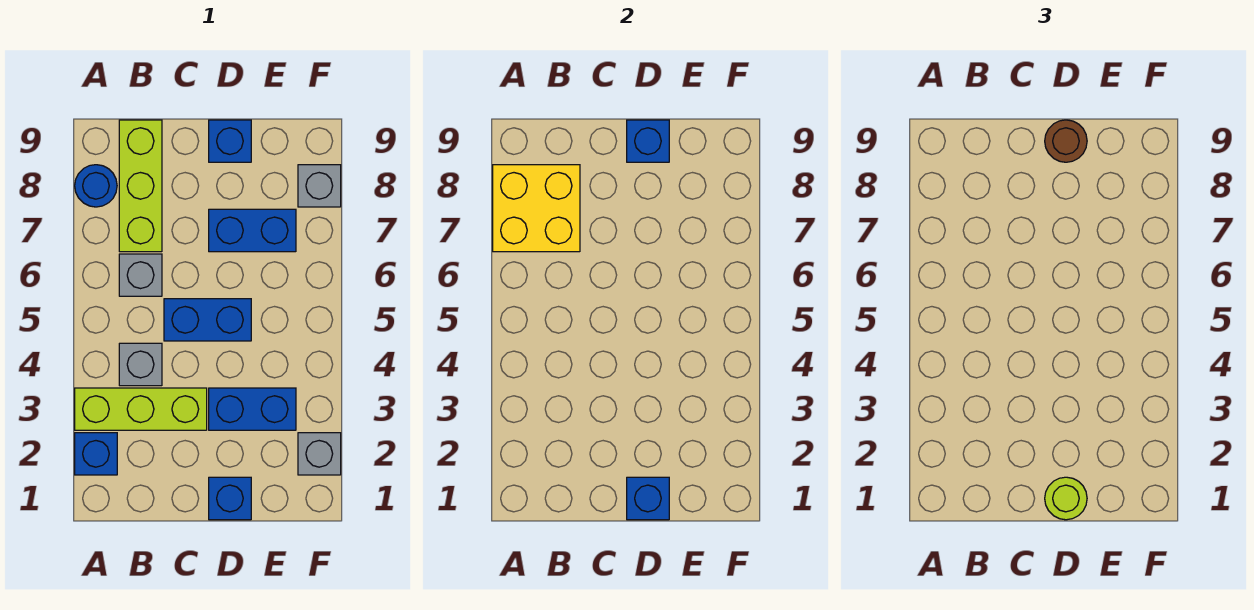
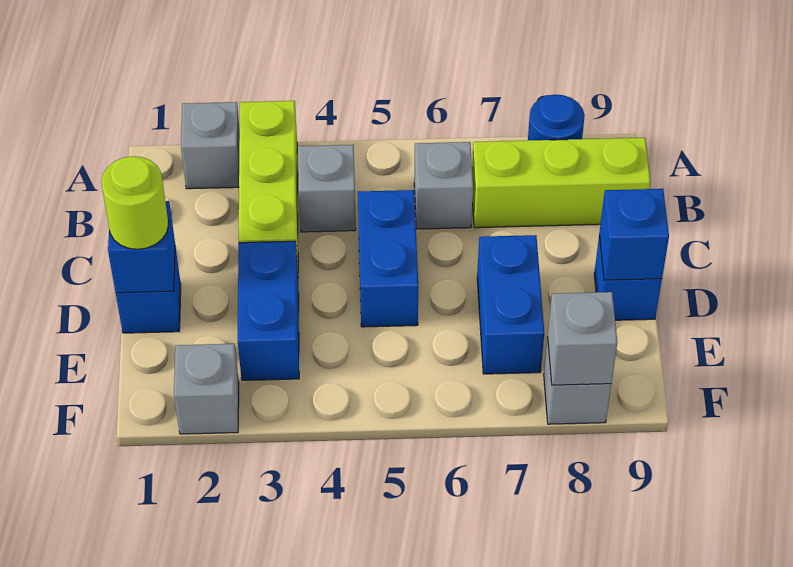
blue brick A2 level 1 -> grey brick A2 level 1
yellow brick A7:B8 level 2 -> none
brown round brick D9 level 3 -> none
none -> grey brick F8 level 2

